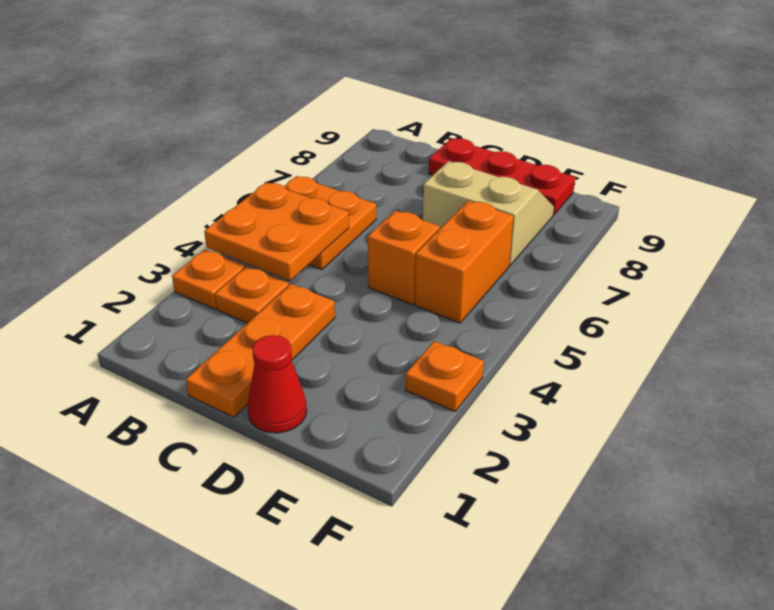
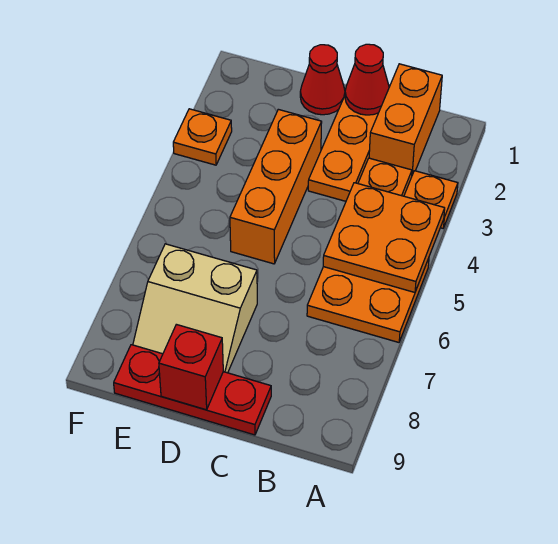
none -> red cone C1 level 2
orange brick D5 level 1 -> orange brick D3:D5 level 1
none -> red brick D9 level 2
orange brick E5:E6 level 1 -> orange brick B1:B2 level 1

